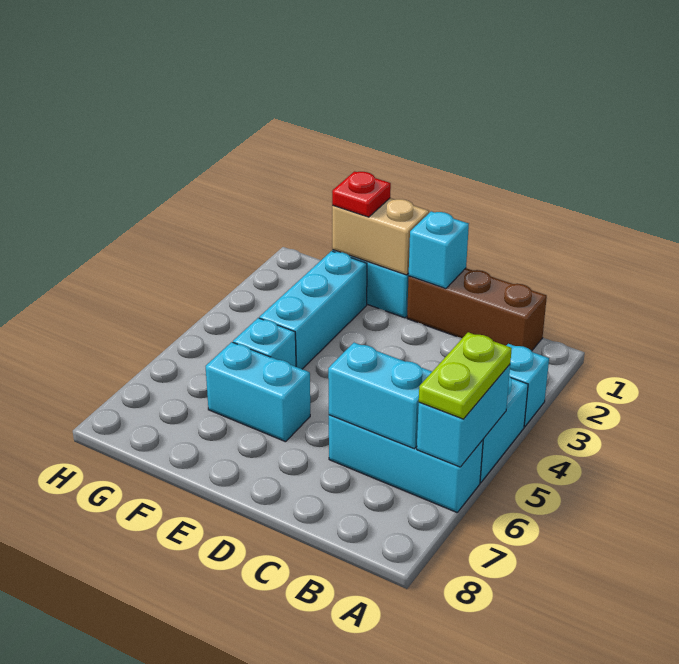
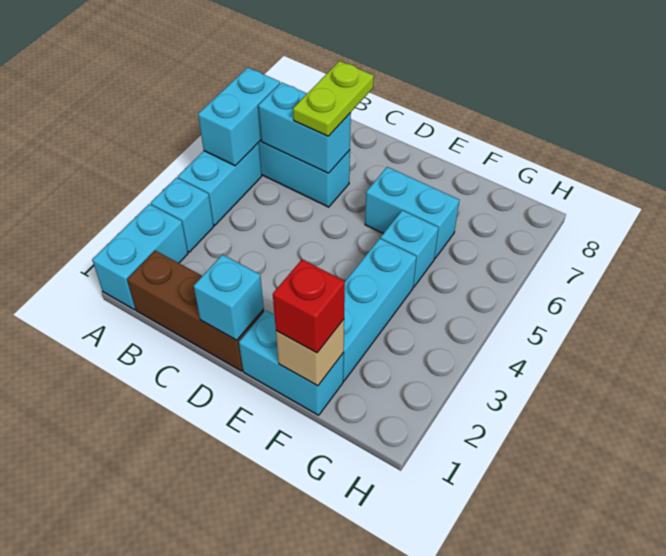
none -> cyan brick A1:A2 level 1
lime plate A5:A6 level 3 -> lime plate C6:C7 level 3
tan brick E1:F1 level 2 -> tan brick F1 level 2
red plate F1 level 3 -> red brick F1 level 3

